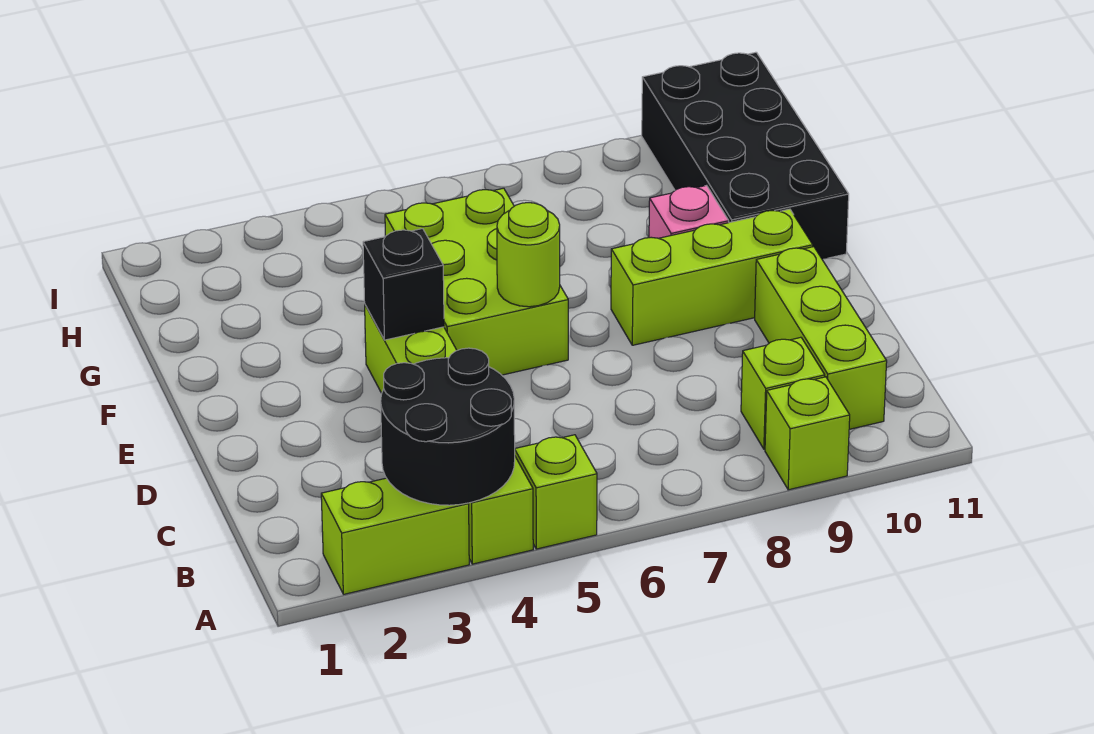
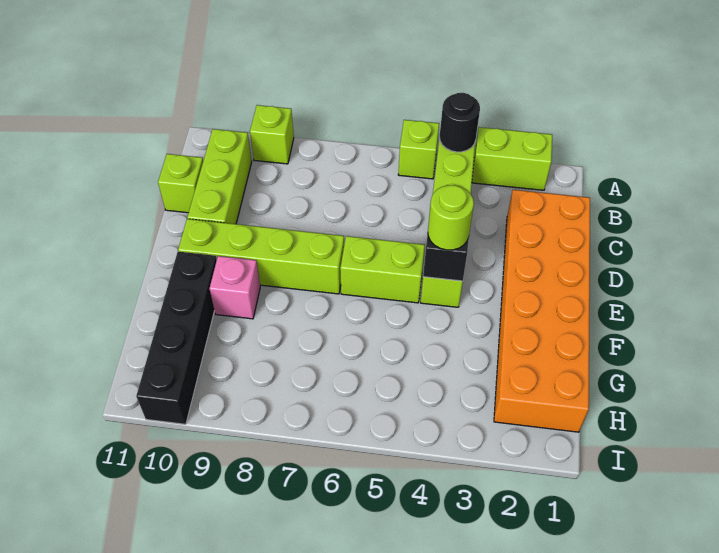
black round brick A3:B4 level 2 -> black round brick A4 level 2
lime brick B9 level 1 -> lime brick C11 level 1
none -> orange brick C1:H2 level 1
lime brick E5:G6 level 1 -> lime brick E5:E6 level 1
lime round brick E6 level 2 -> lime round brick E4 level 3
lime brick E8:E10 level 1 -> lime brick E7:E10 level 1
black brick F10:I11 level 1 -> black brick F10:I10 level 1

